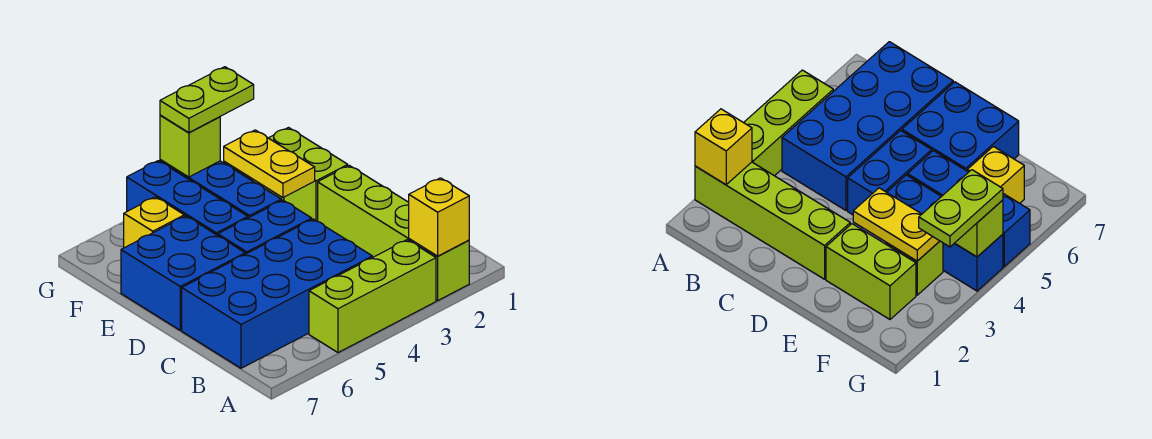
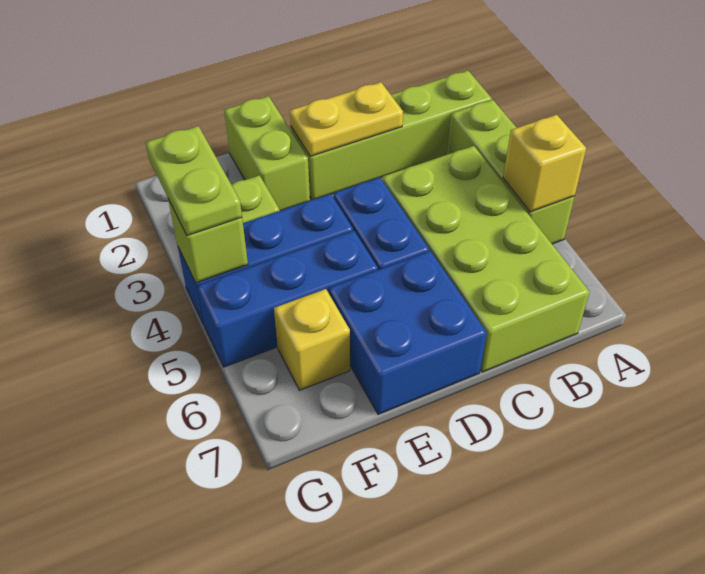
yellow brick A2 level 2 -> yellow brick A5 level 2
blue brick B4:C7 level 1 -> lime brick B4:C7 level 1
lime brick E2:F2 level 1 -> lime brick E1:E2 level 1
yellow plate E3:F3 level 2 -> yellow plate C2:D2 level 2

